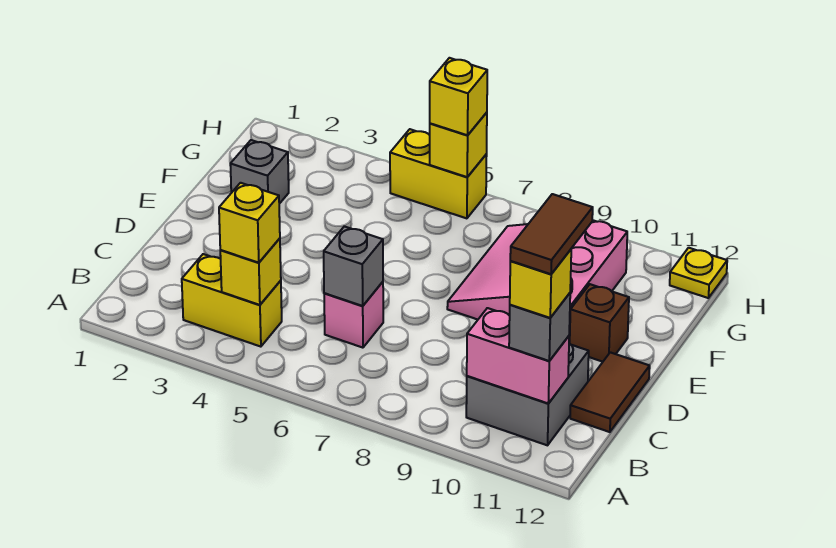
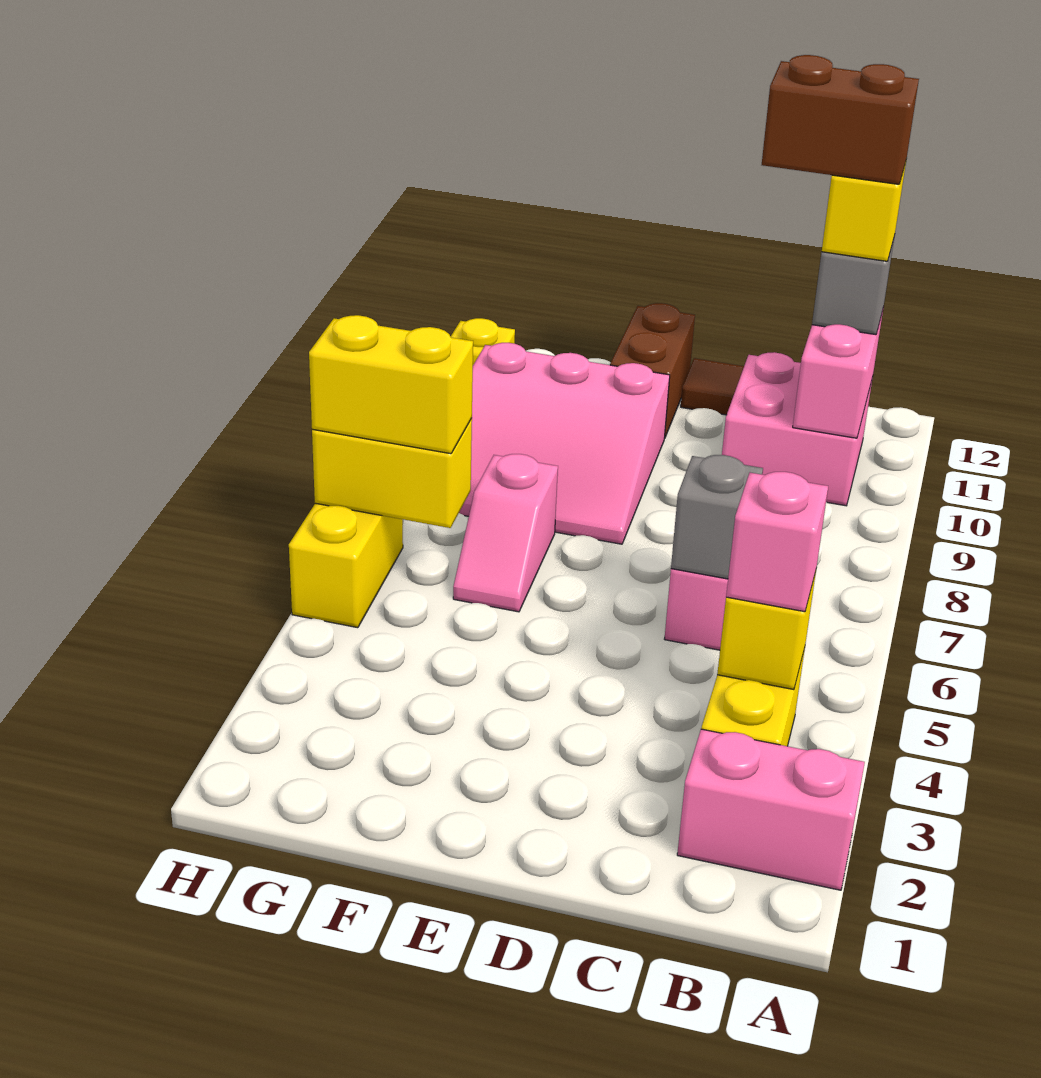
none -> pink brick A2:B2 level 1
yellow brick B4 level 3 -> pink brick B4 level 3
grey brick B10:C11 level 1 -> pink brick B10:C11 level 1
brown tile B11:C11 level 5 -> brown brick B11:C11 level 5
brown brick E11 level 1 -> brown brick E11:E12 level 1
grey brick F2 level 1 -> none
none -> pink slope F6:F7 level 1 top 7
yellow brick H6 level 2 -> yellow brick G6:H6 level 2
yellow brick H6 level 3 -> yellow brick G6:H6 level 3

